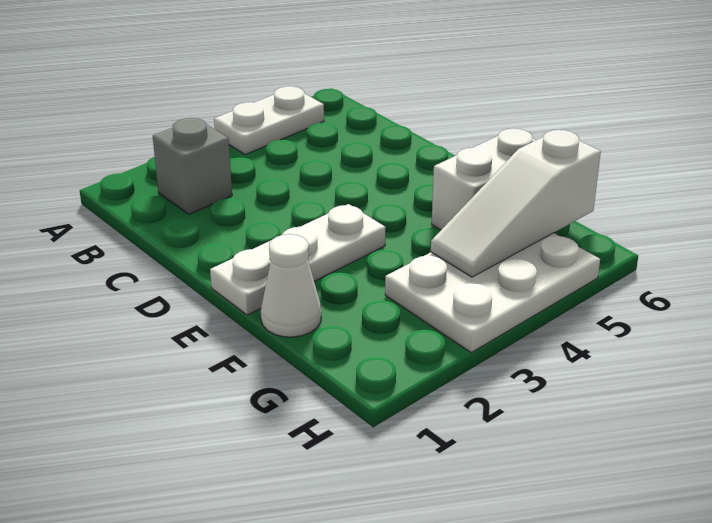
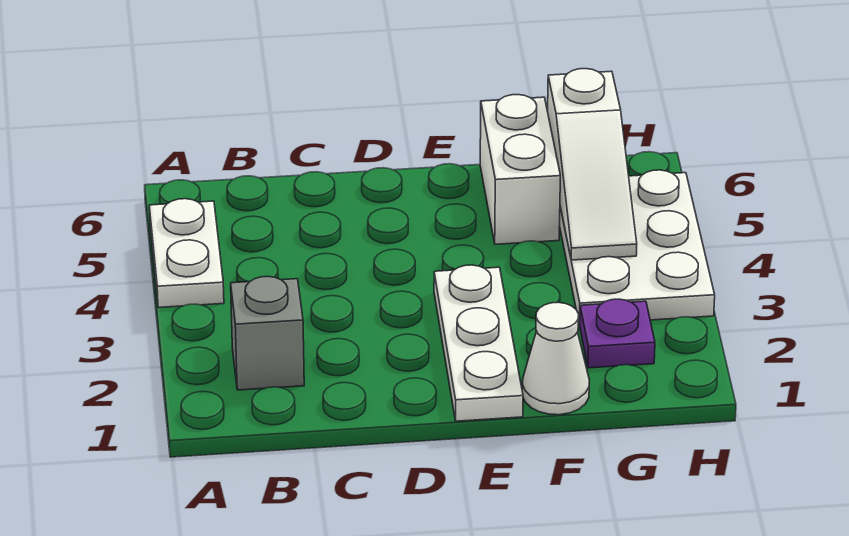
none -> purple plate G2 level 1

